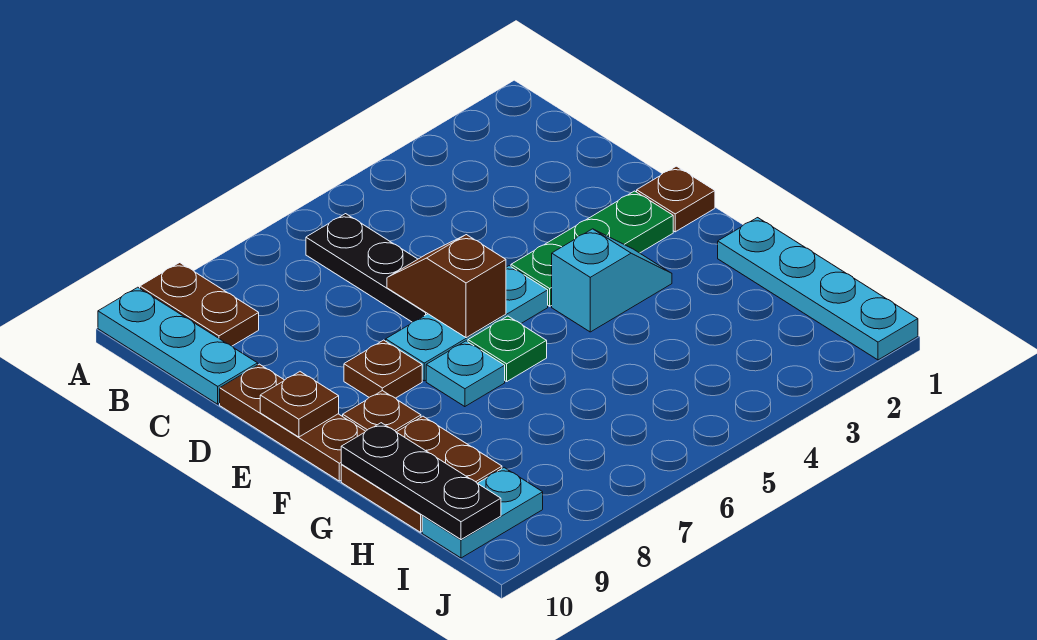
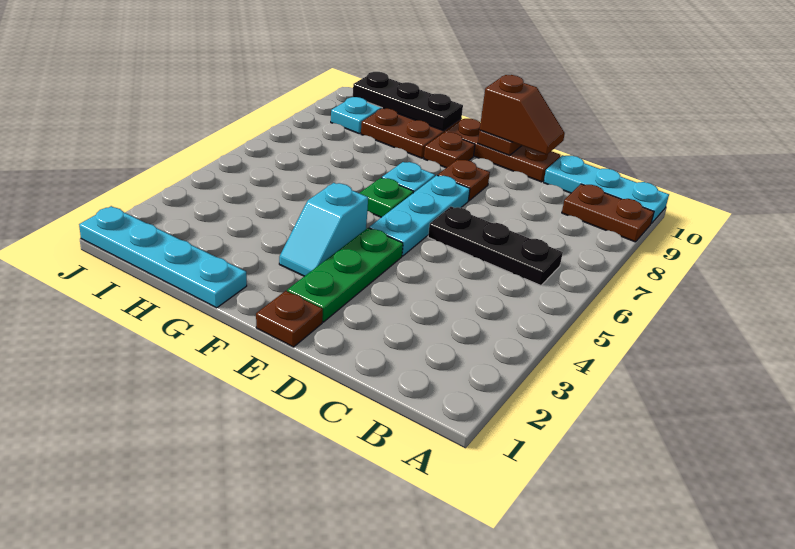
brown slope D6:E6 level 2 top E -> brown slope D10:E10 level 3 top E

